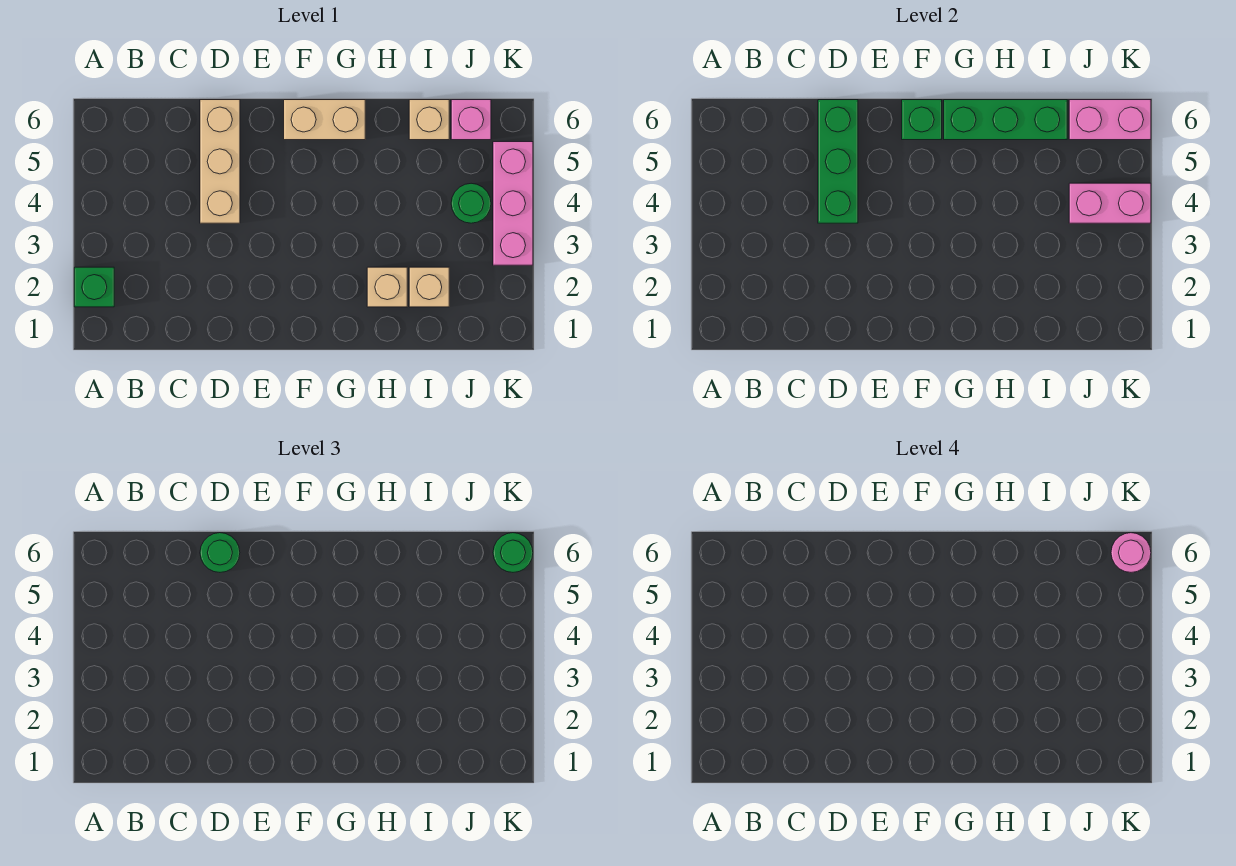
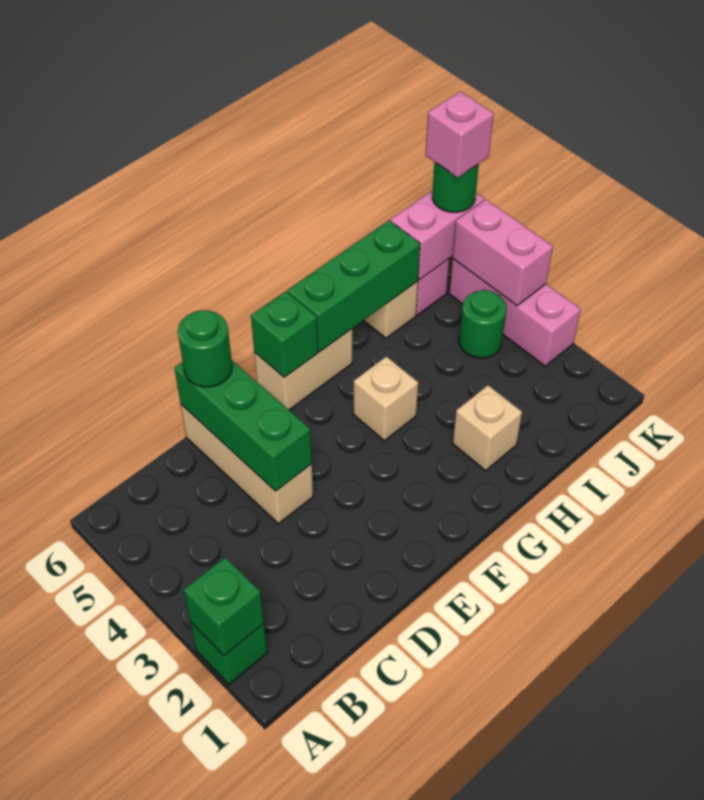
none -> green brick A2 level 2
tan brick I2 level 1 -> tan brick G4 level 1
pink brick J4:K4 level 2 -> pink brick K4:K5 level 2
pink round brick K6 level 4 -> pink brick K6 level 4

